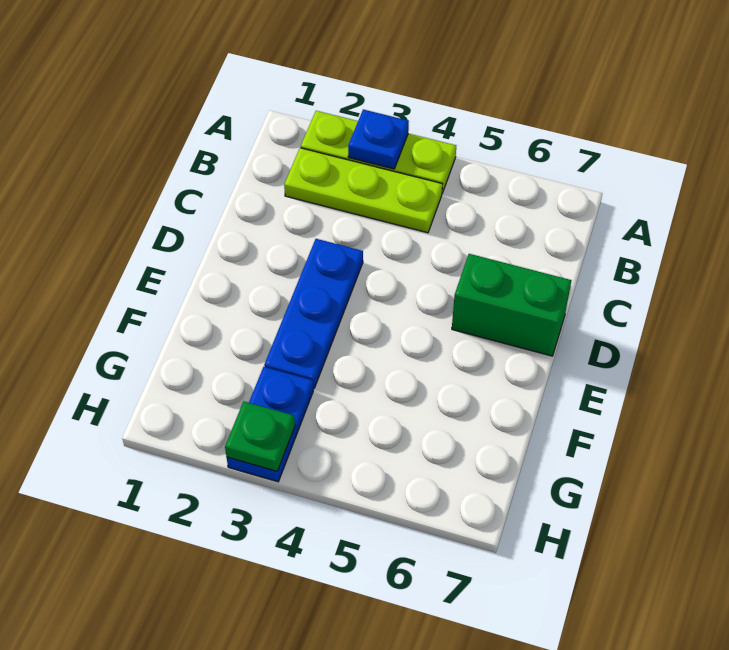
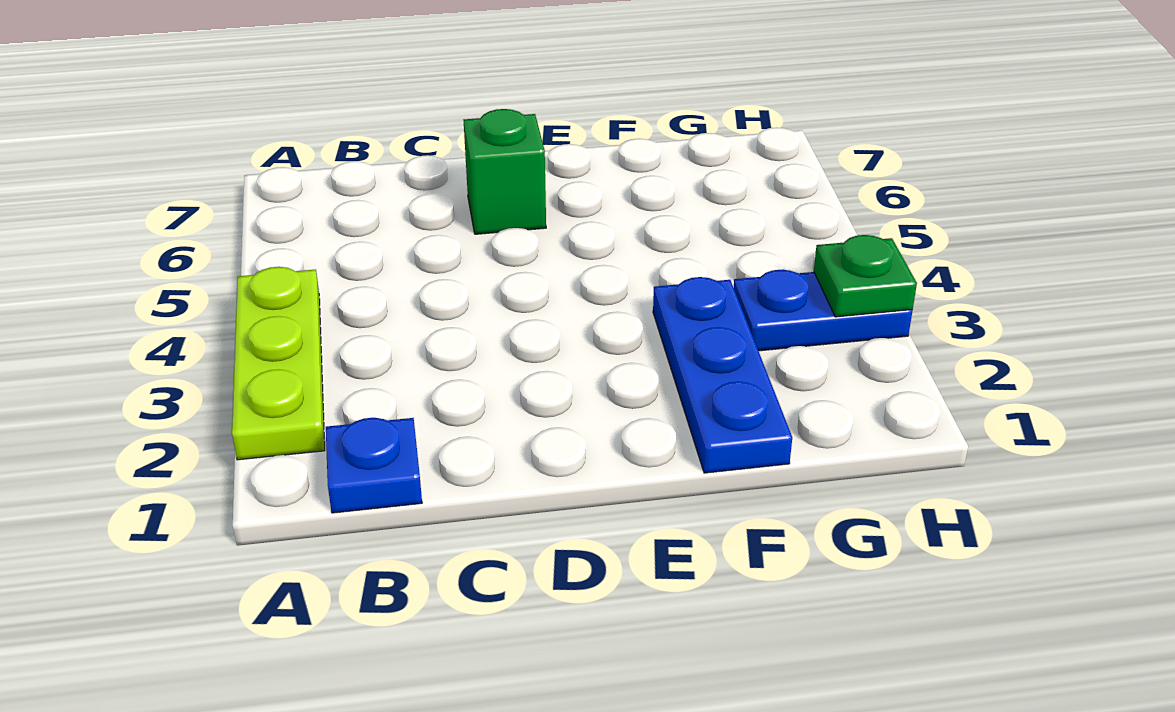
blue plate A3 level 2 -> blue plate B1 level 1
lime plate B2:B4 level 1 -> none
blue plate D3:F3 level 1 -> blue plate F1:F3 level 1
green brick D6:D7 level 1 -> green brick D6 level 1

